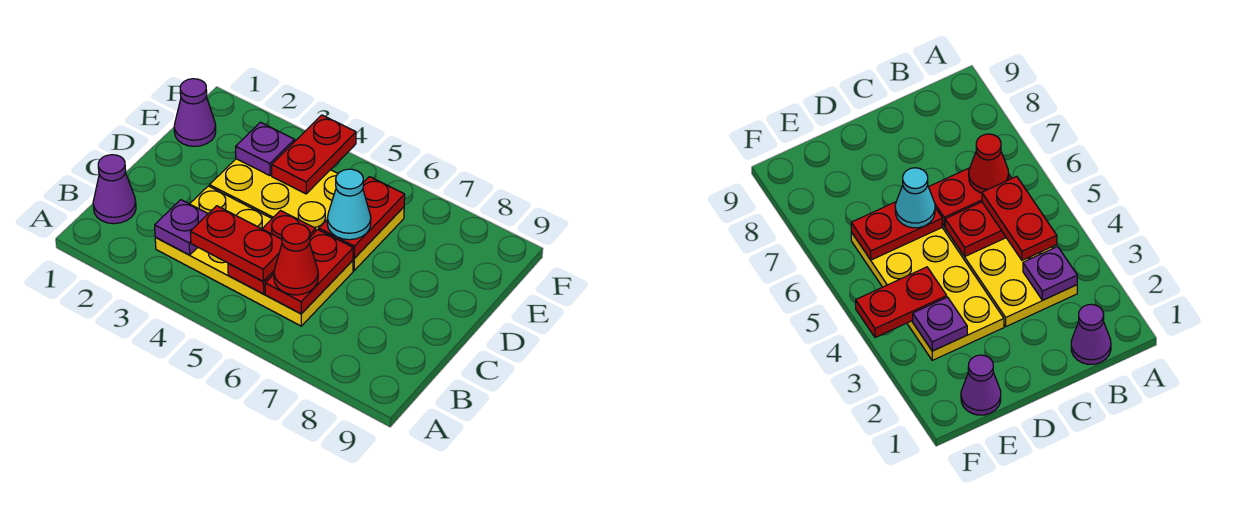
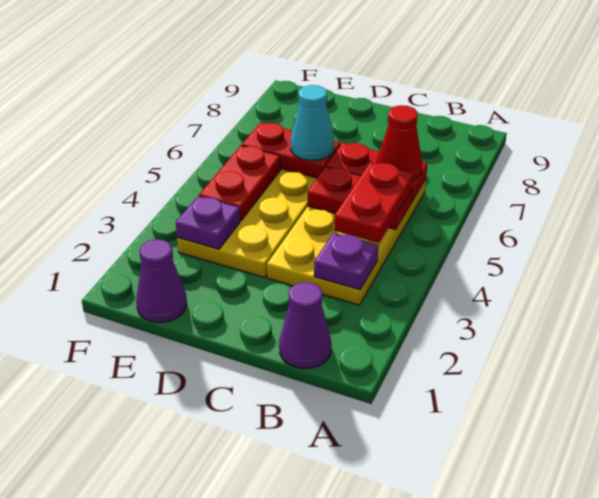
red plate E4:F4 level 2 -> red plate E4:E5 level 2

